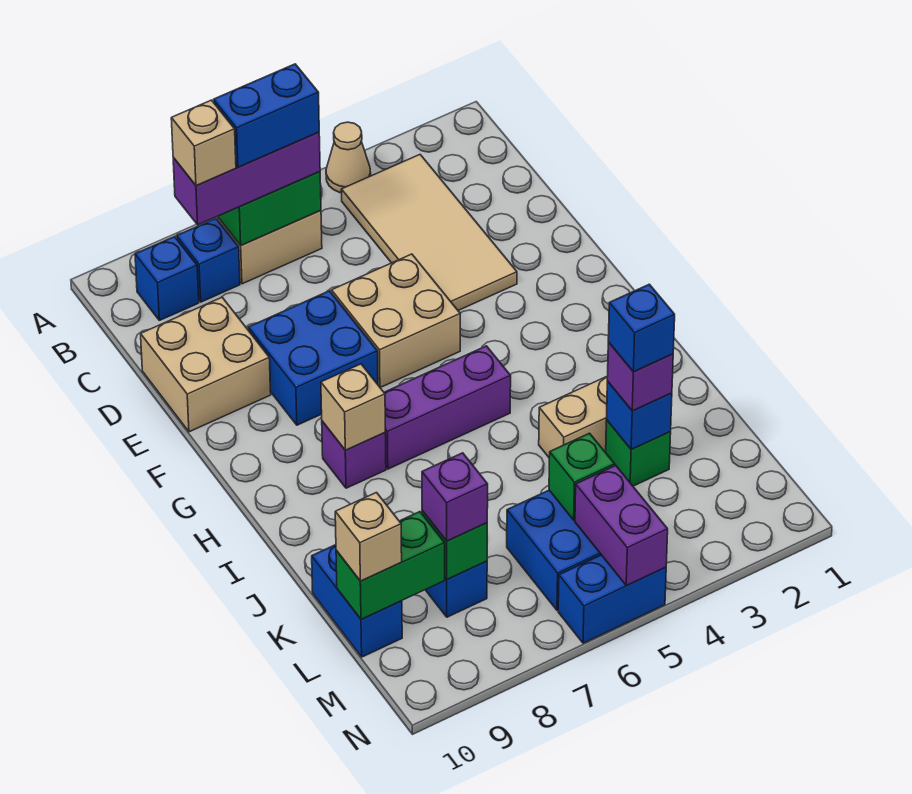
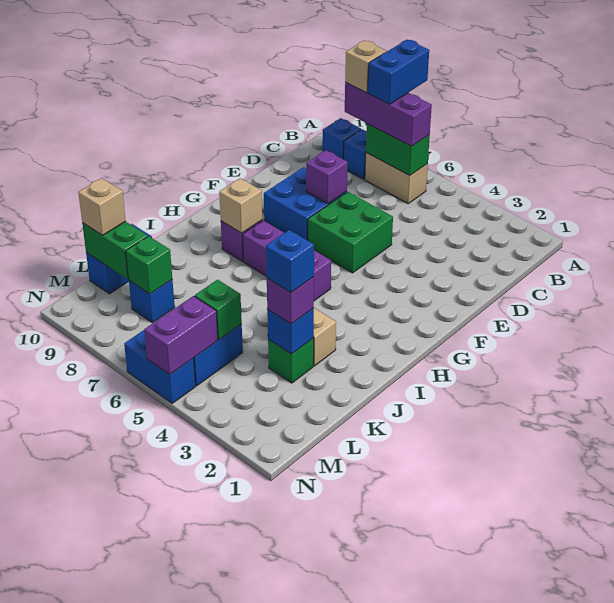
tan cone A4 level 1 -> none
tan tile B3:E4 level 1 -> none
blue brick B6:B7 level 4 -> blue brick A7:B7 level 4
tan brick D9:E10 level 1 -> none
tan brick E5:F6 level 1 -> green brick E5:F6 level 1
purple brick L8 level 3 -> purple brick E7 level 2

